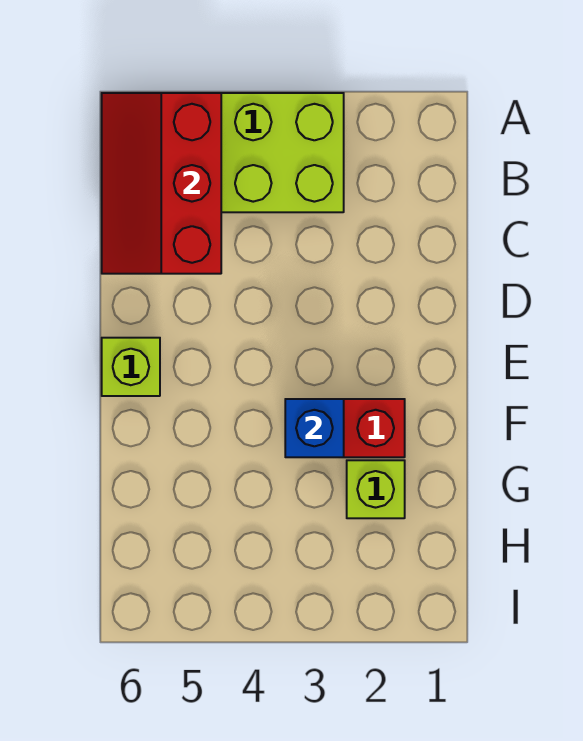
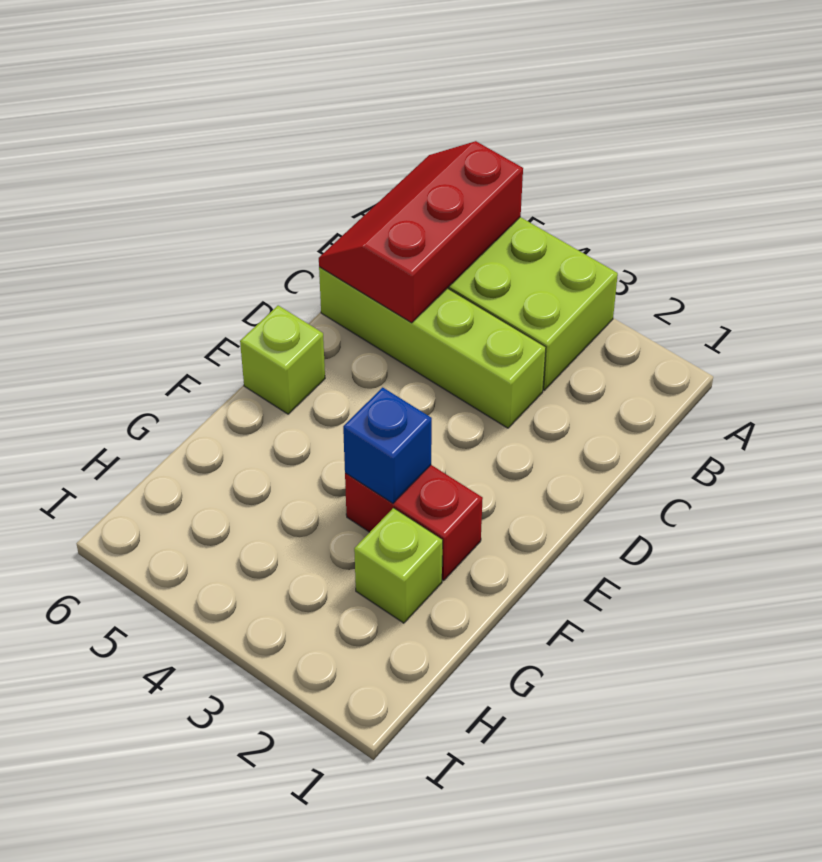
none -> lime brick C3:C6 level 1

